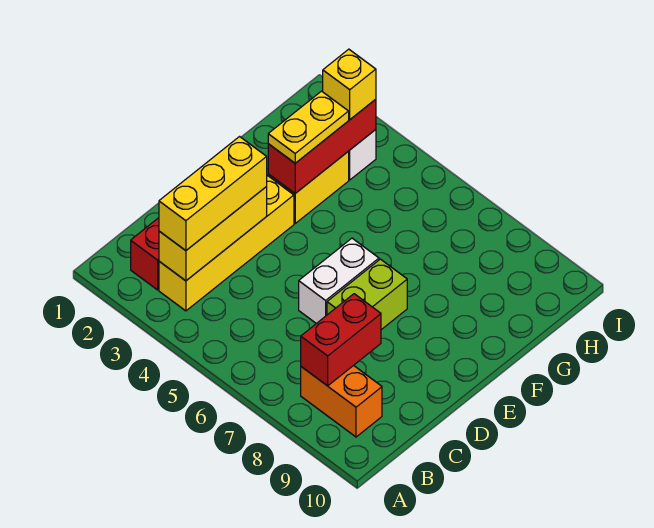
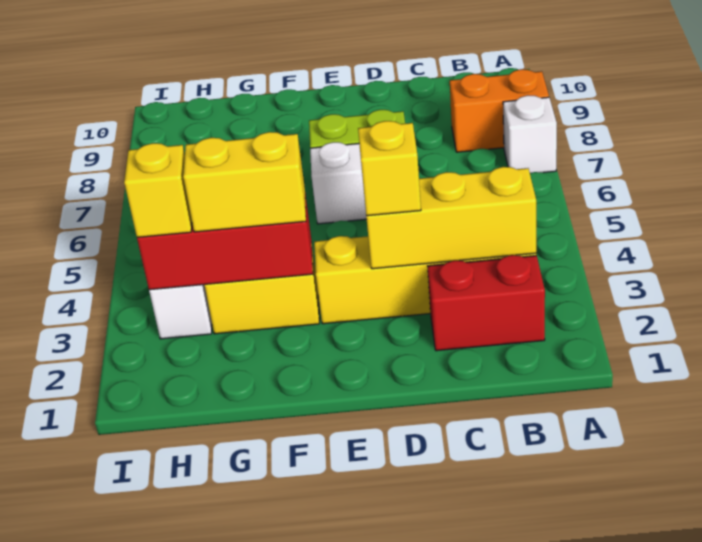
none -> white brick A7 level 1
yellow brick B3:D3 level 3 -> yellow brick D3 level 3
orange brick B8:B9 level 1 -> orange brick A8:B8 level 1
red brick B8:C8 level 2 -> none
yellow plate F3:G3 level 3 -> yellow brick F3:G3 level 3

